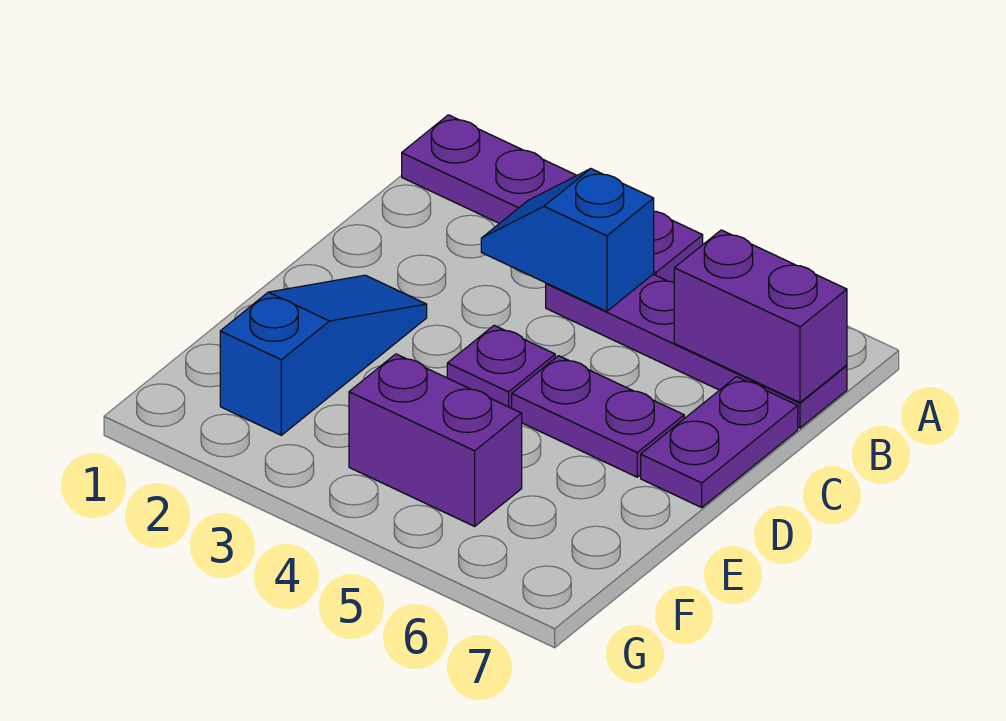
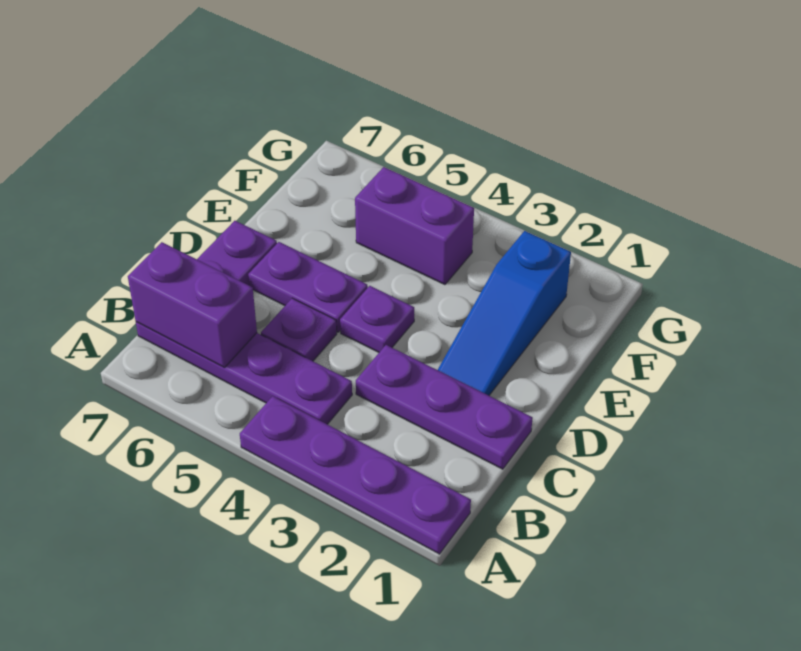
blue slope B3:B4 level 2 top 4 -> none
none -> purple plate C1:C3 level 1
none -> purple plate C5 level 1

